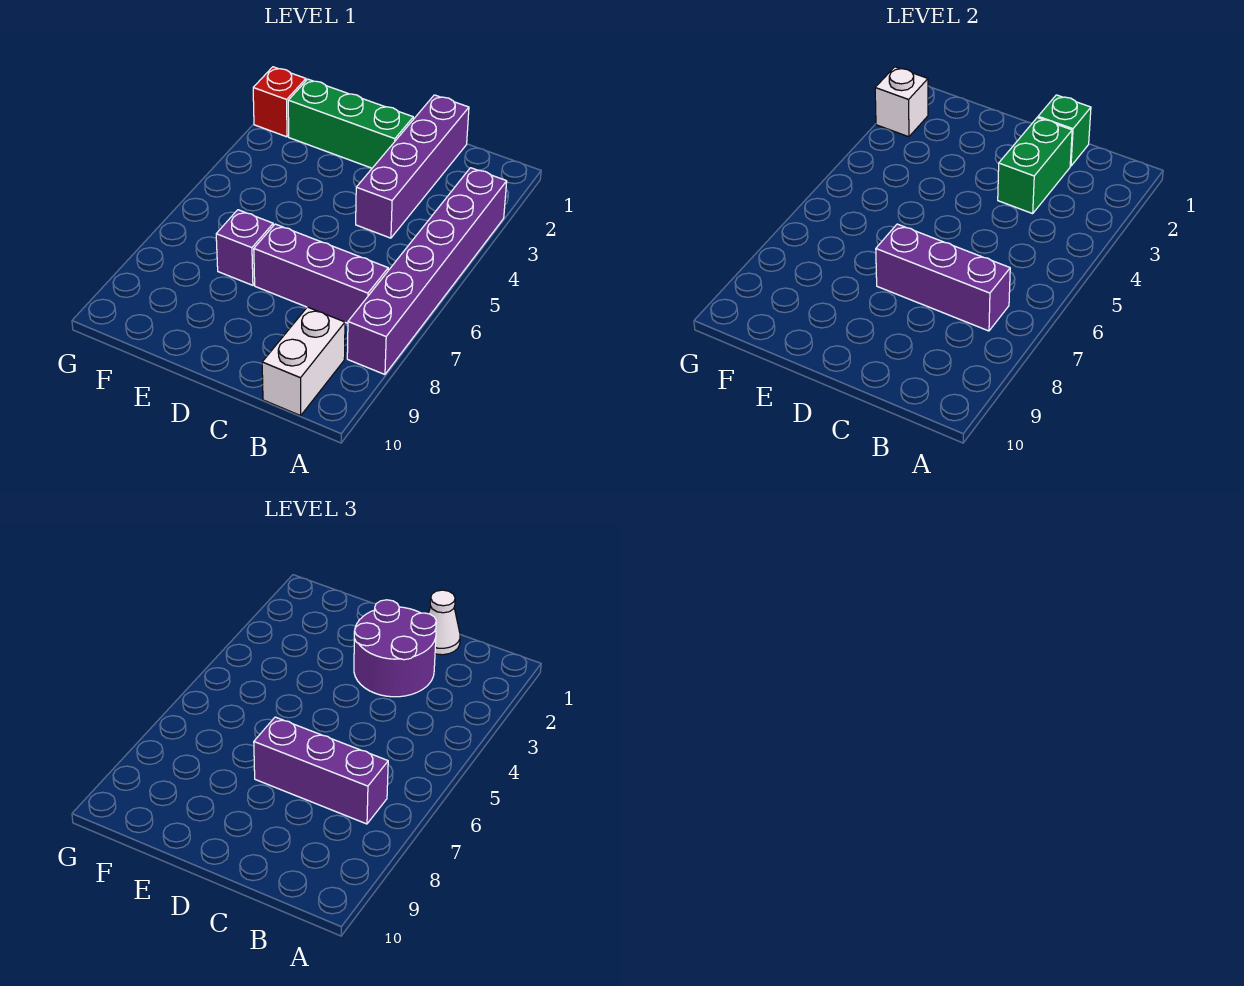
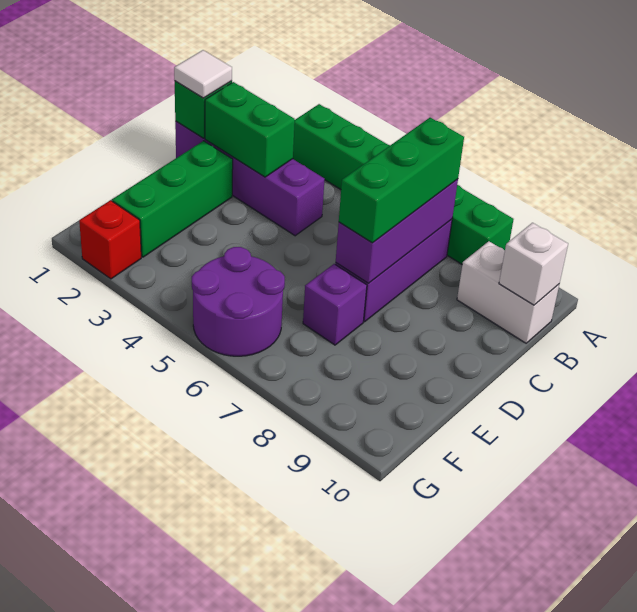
purple brick A3:A8 level 1 -> green brick A3:A8 level 1
purple brick B7:D7 level 3 -> green brick B7:D7 level 3
white cone C1 level 3 -> white tile C1 level 3
purple round brick C2:D3 level 3 -> purple round brick F5:G6 level 1
white brick G2 level 2 -> white brick B10 level 2

